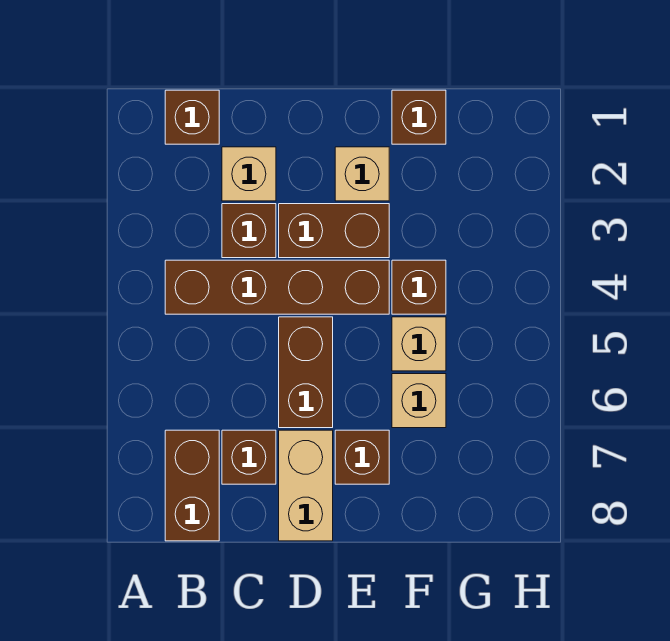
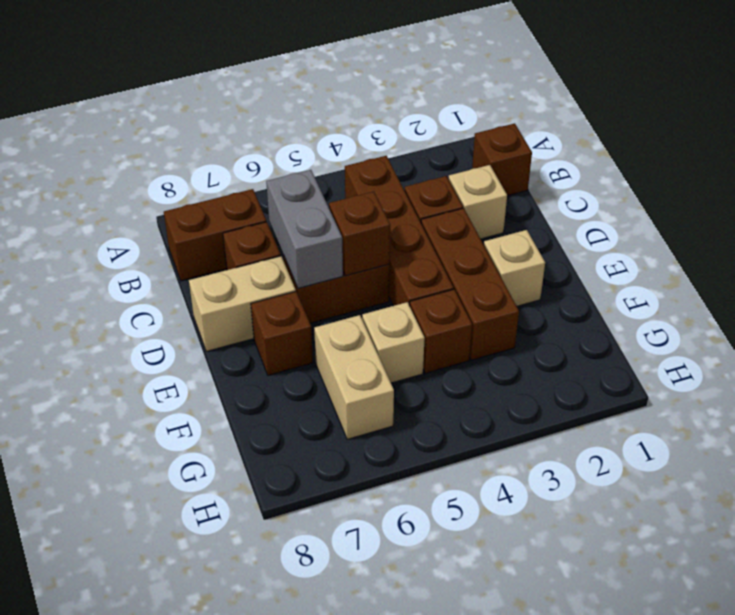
none -> grey brick C6:D6 level 2
brown brick D3:E3 level 1 -> brown brick D3:F3 level 1
brown brick F1 level 1 -> brown brick D5 level 2
tan brick F6 level 1 -> tan brick F6:G6 level 1

